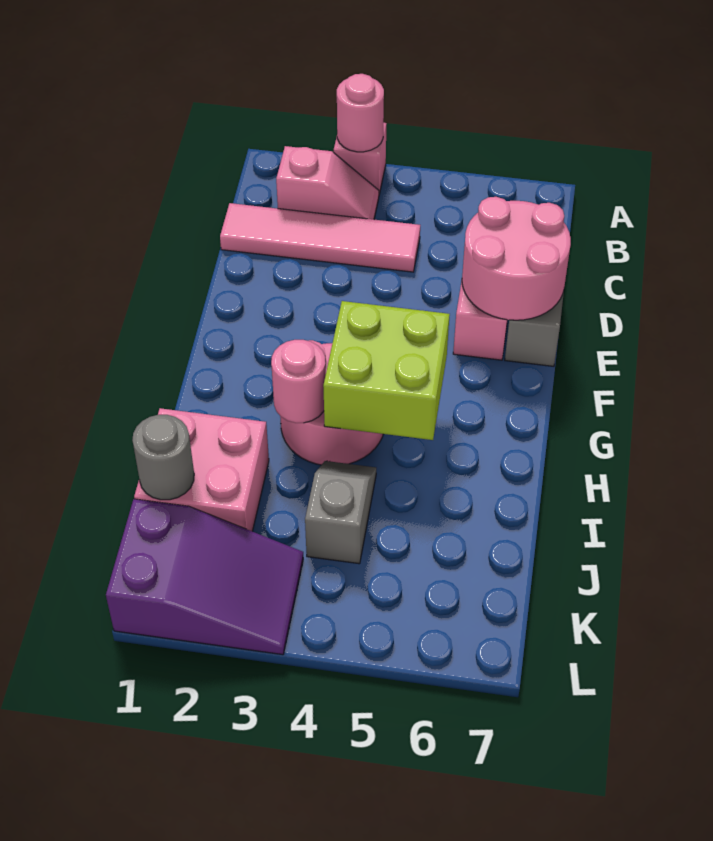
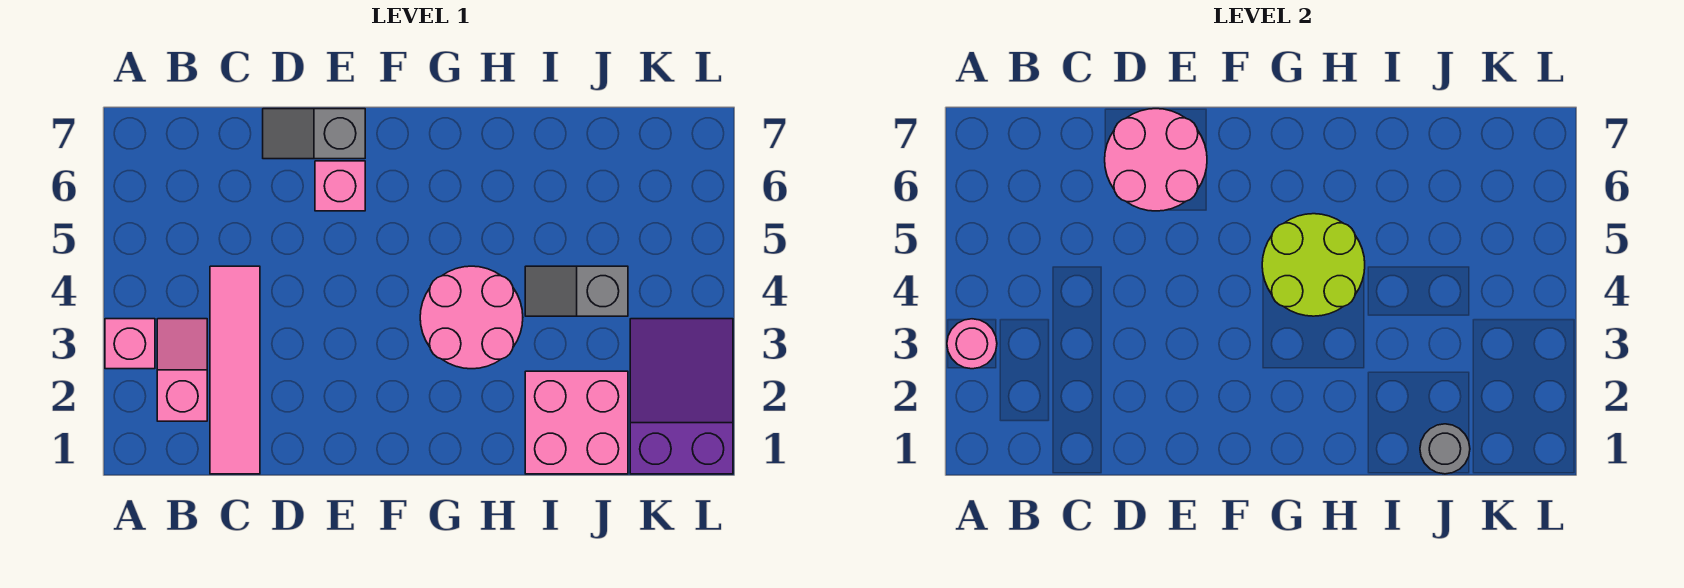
lime brick G4:H5 level 2 -> lime round brick G4:H5 level 2
pink round brick H3 level 2 -> none

